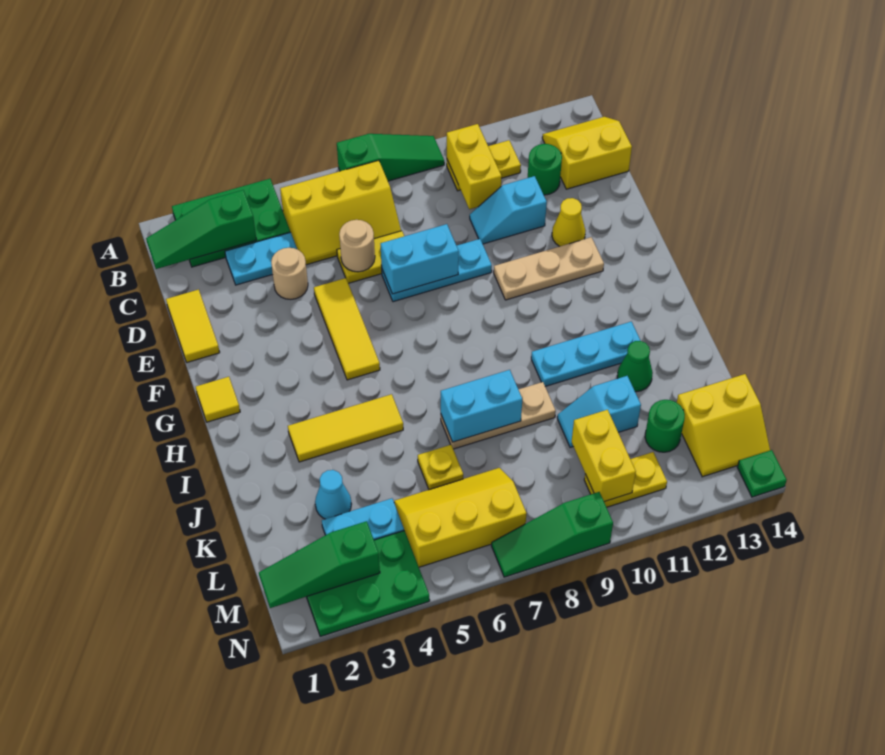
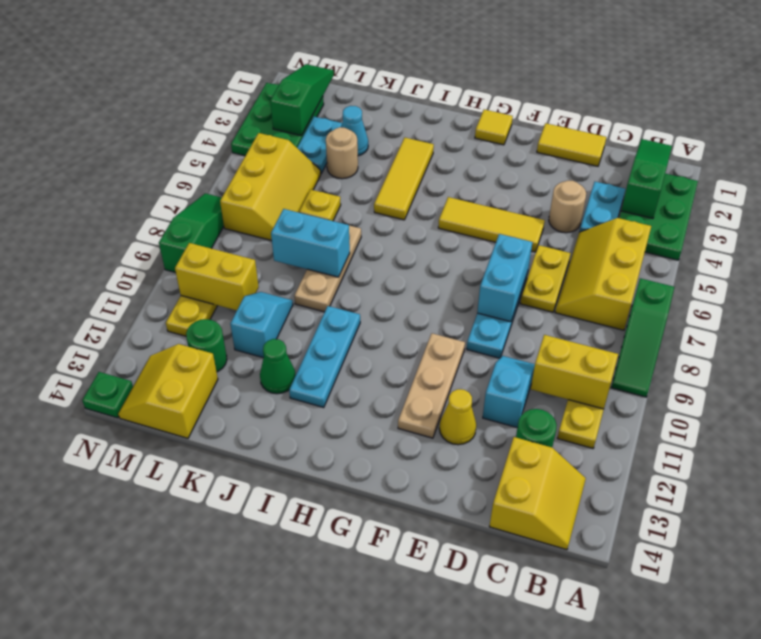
tan round brick D6 level 2 -> tan round brick K4 level 1
cyan brick J7:J8 level 2 -> cyan brick J8:K8 level 2

